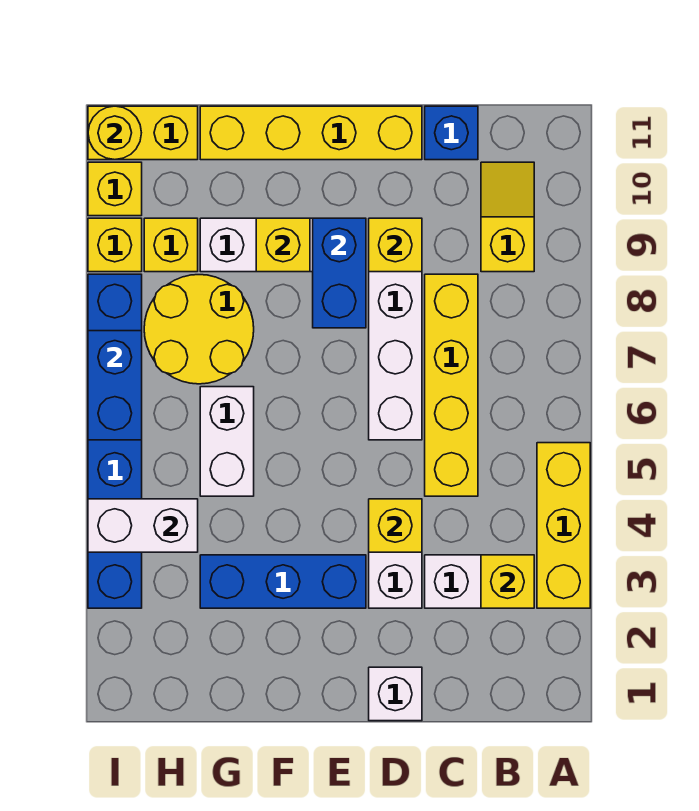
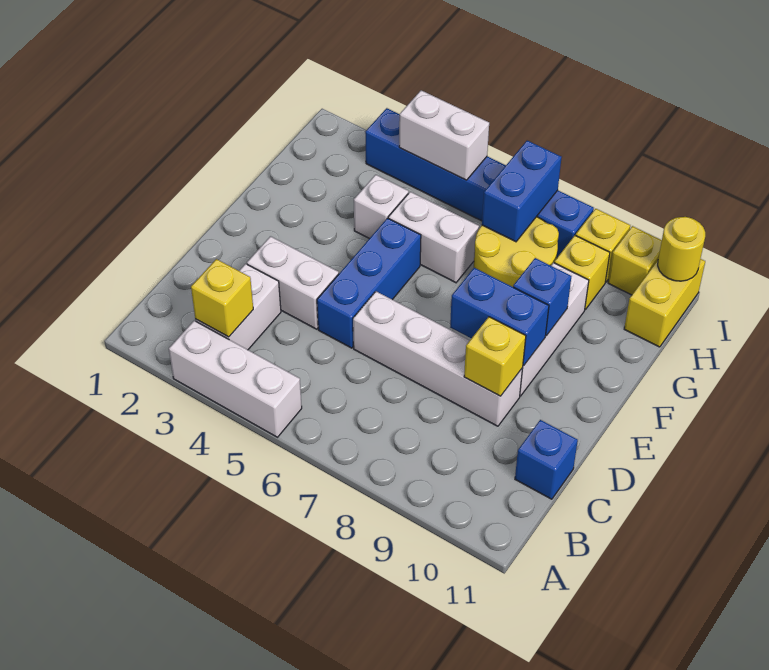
yellow brick A3:A5 level 1 -> white brick A3:A5 level 1
yellow slope B9:B10 level 1 top 9 -> none
yellow brick C5:C8 level 1 -> none
white brick D1 level 1 -> white brick G4 level 1
yellow brick D4 level 2 -> none
yellow brick D11:G11 level 1 -> none
blue brick E3:G3 level 1 -> blue brick D5:F5 level 1
yellow brick F9 level 2 -> blue brick F9 level 2
white brick H4:I4 level 2 -> white brick I4:I5 level 2
blue brick I6:I7 level 2 -> blue brick H7:I7 level 2

